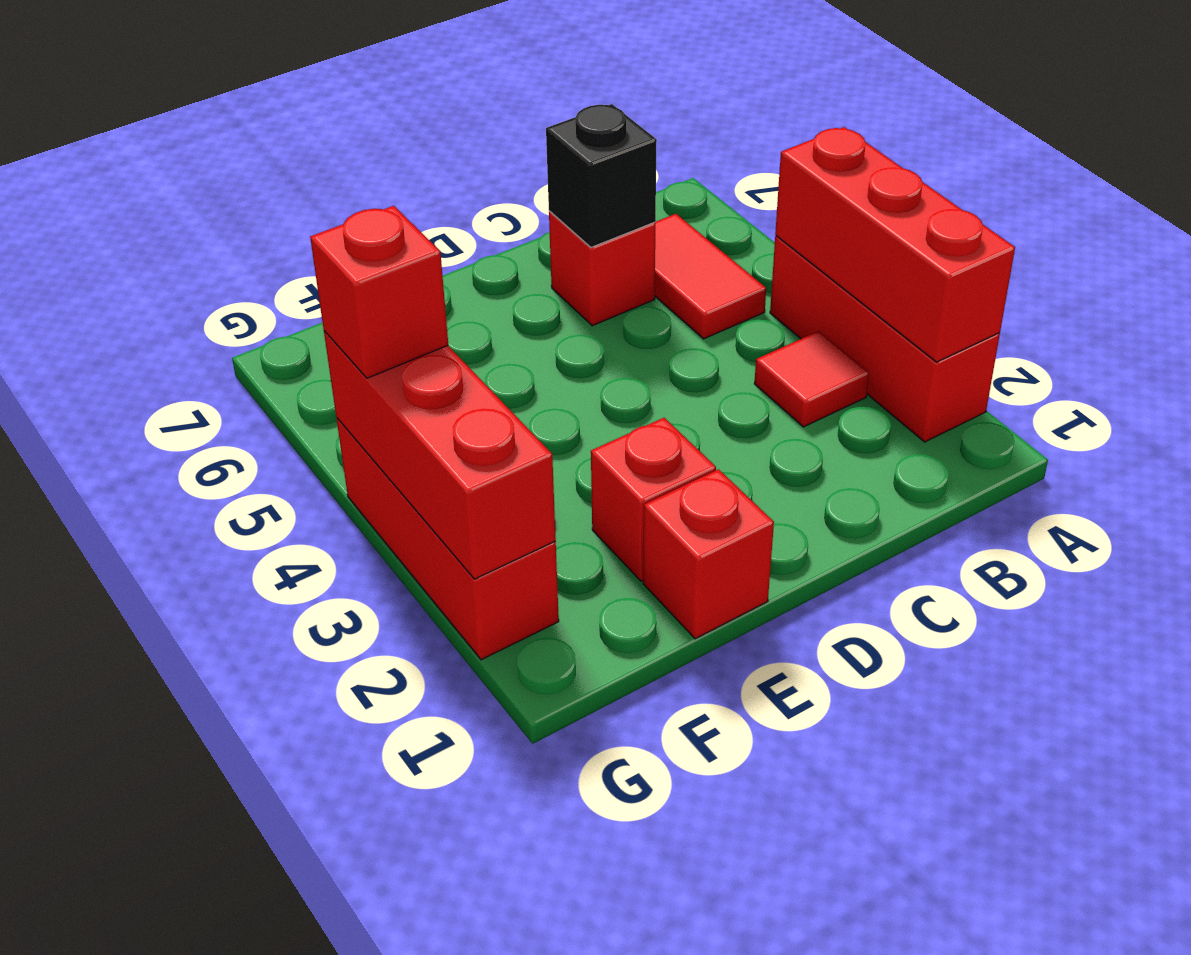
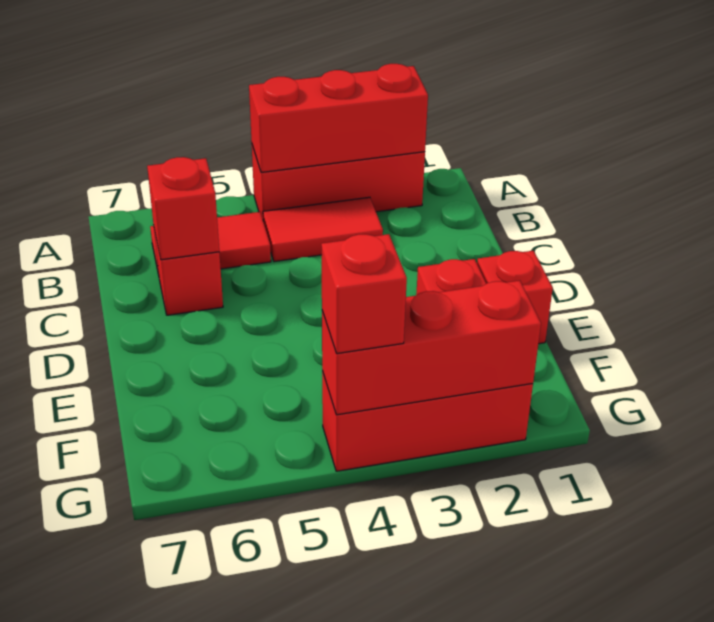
red tile B3 level 1 -> red tile B3:B4 level 1
black brick C6 level 2 -> red brick C6 level 2

